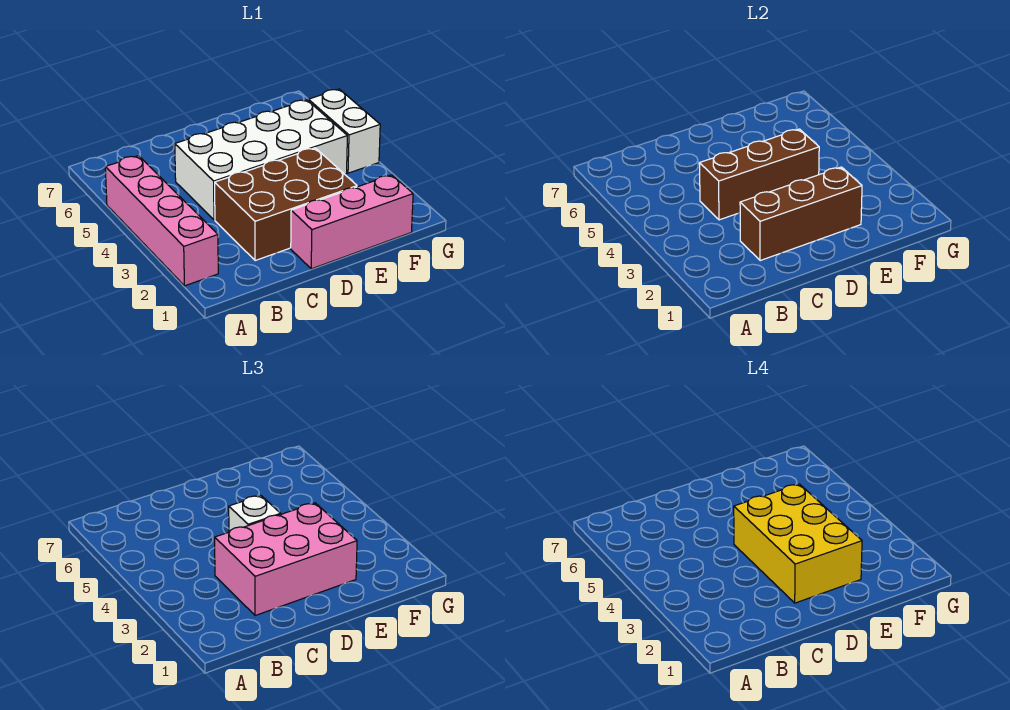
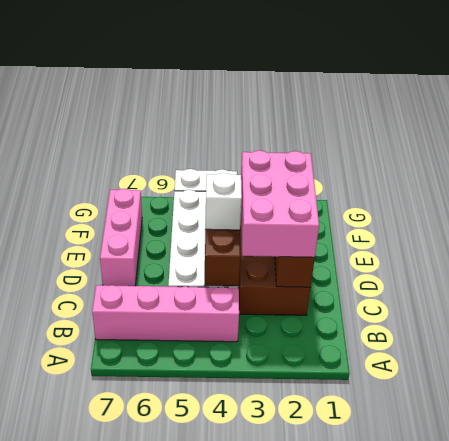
pink brick A2:A5 level 1 -> pink brick B4:B7 level 1
pink brick D1:F1 level 1 -> pink brick D7:F7 level 1
yellow brick D2:E4 level 4 -> none

